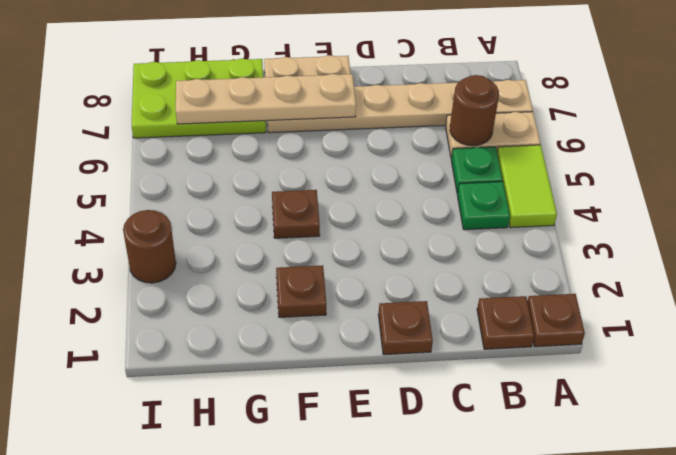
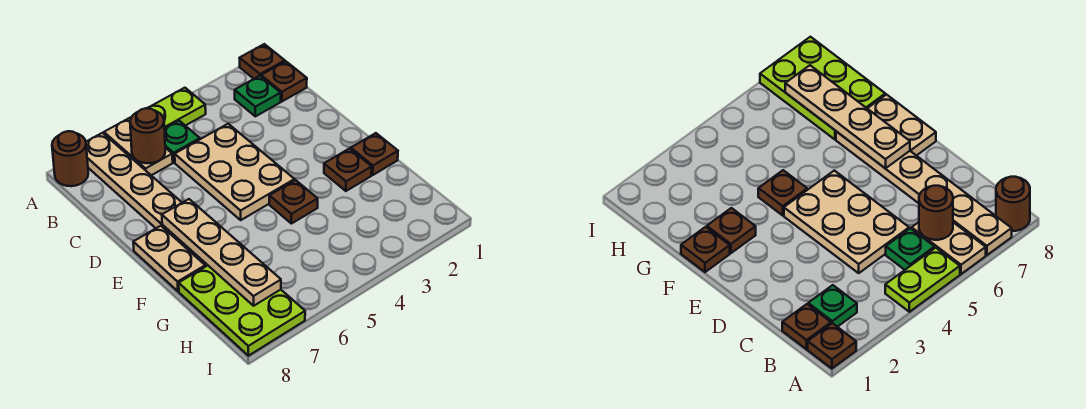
lime tile A4:A5 level 1 -> lime plate A4:A5 level 1
green plate B4 level 1 -> green plate B2 level 1
none -> tan plate C4:E5 level 1
brown plate D1 level 1 -> brown plate F1 level 1
brown round brick I3 level 1 -> brown round brick A8 level 1

